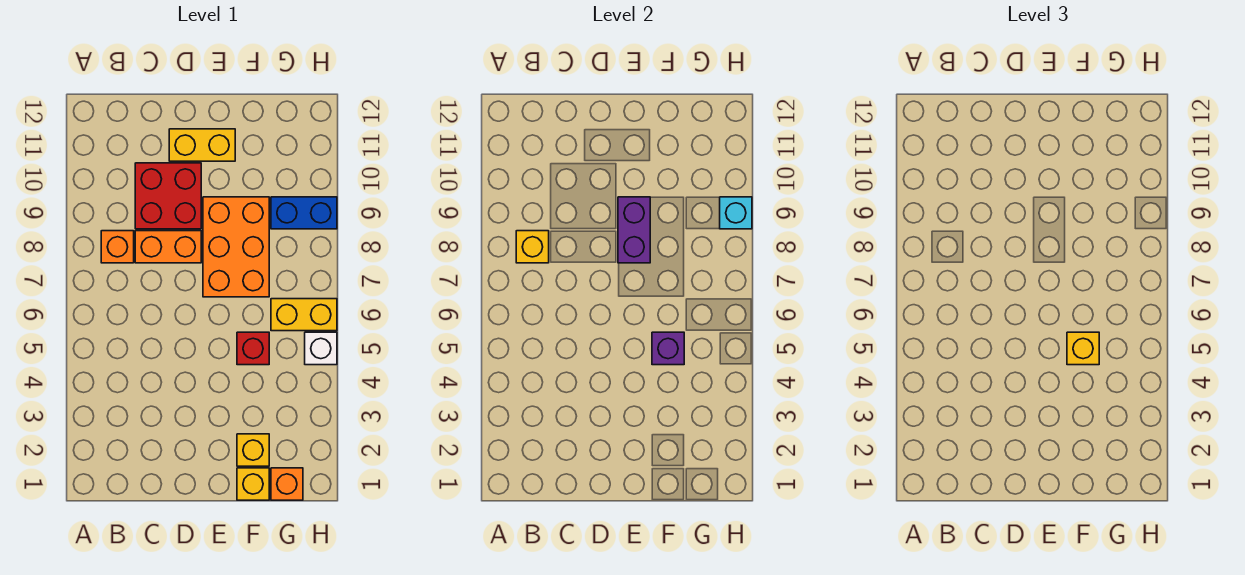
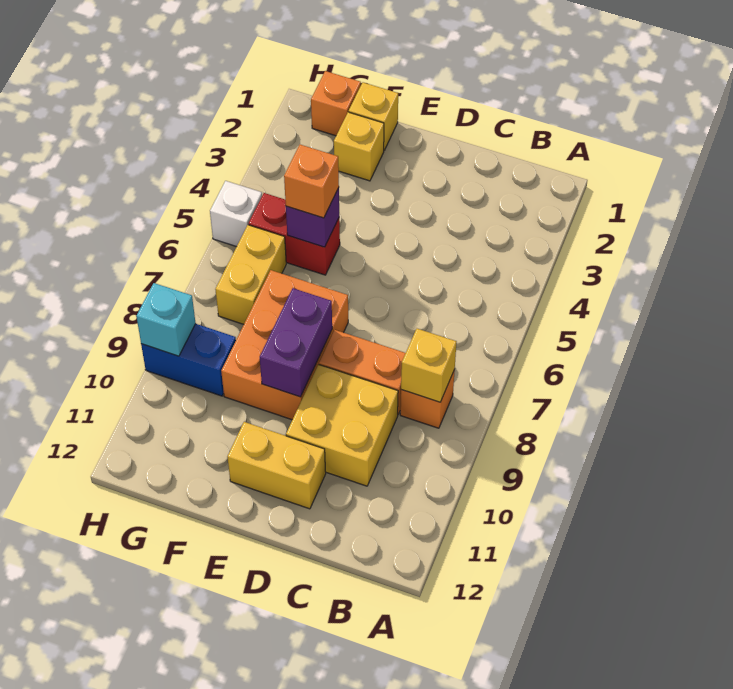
red brick C9:D10 level 1 -> yellow brick C9:D10 level 1
red brick F5 level 1 -> red brick F5:G5 level 1
yellow brick F5 level 3 -> orange brick F5 level 3
yellow brick G6:H6 level 1 -> yellow brick G6:G7 level 1

